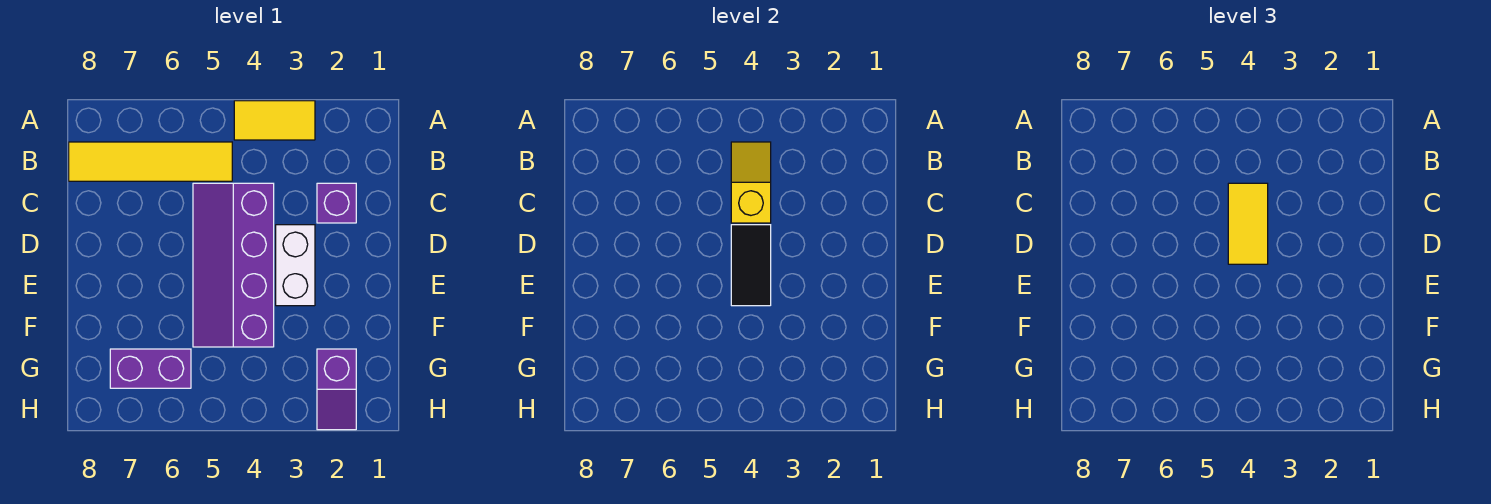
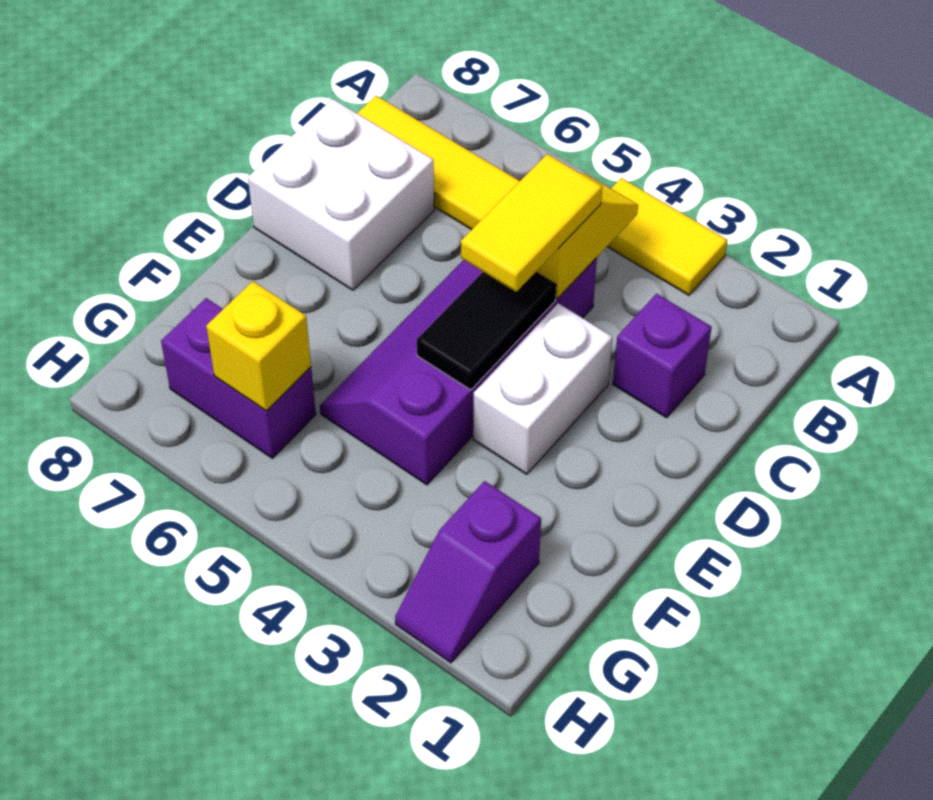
none -> white brick C7:D8 level 1
none -> yellow brick G6 level 2

